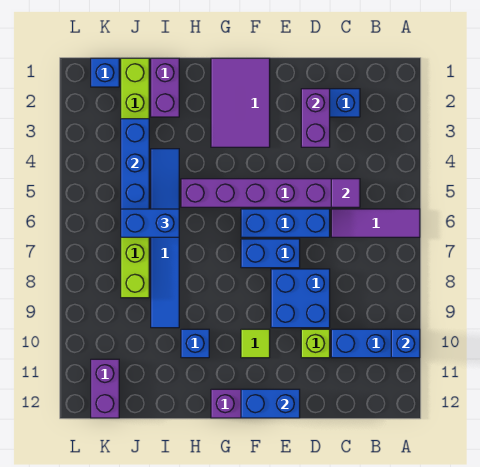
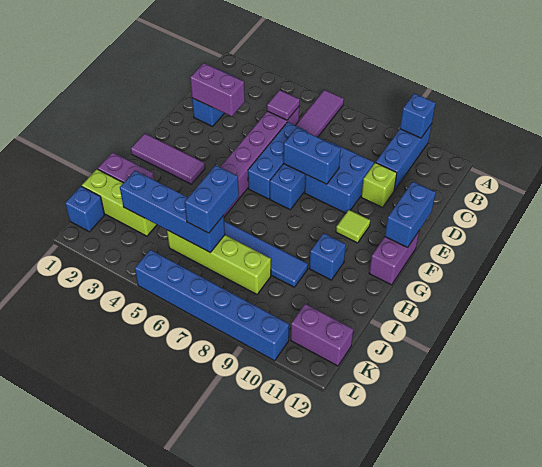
none -> blue brick E7:E8 level 2
purple tile F1:G3 level 1 -> purple tile G1:G3 level 1
none -> blue brick L5:L10 level 1

